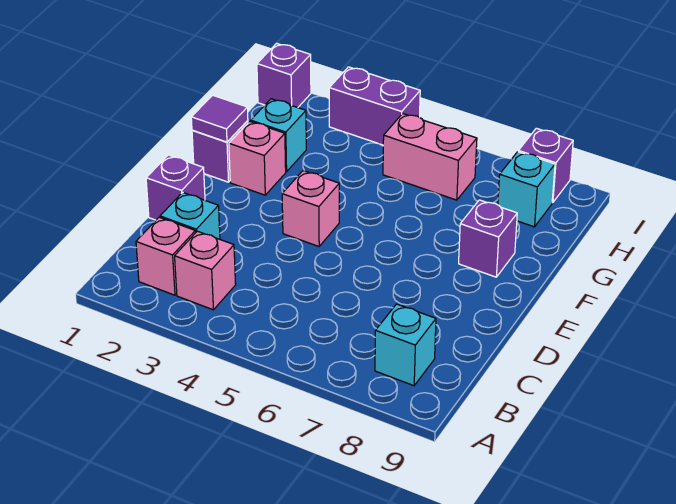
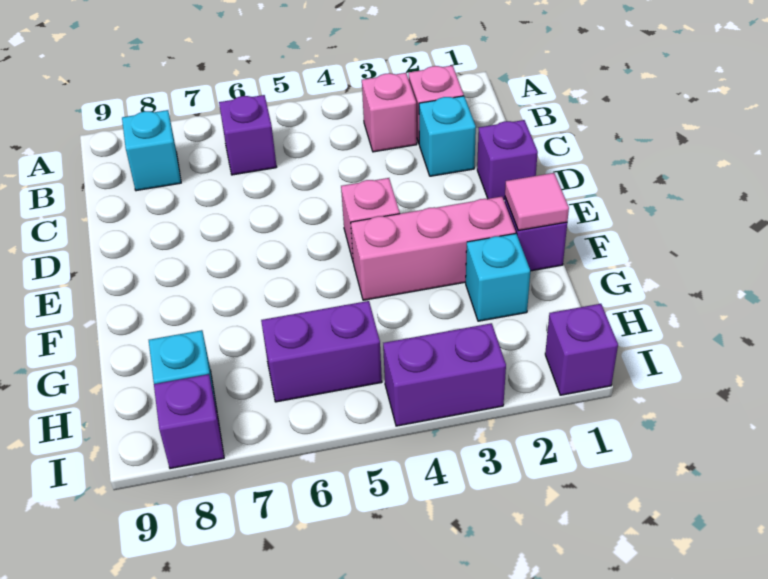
purple tile F1 level 2 -> pink tile F1 level 2
pink brick F2 level 1 -> pink brick F2:F4 level 1
purple brick F8 level 1 -> purple brick B6 level 1
pink brick H5:H6 level 1 -> purple brick H5:H6 level 1

